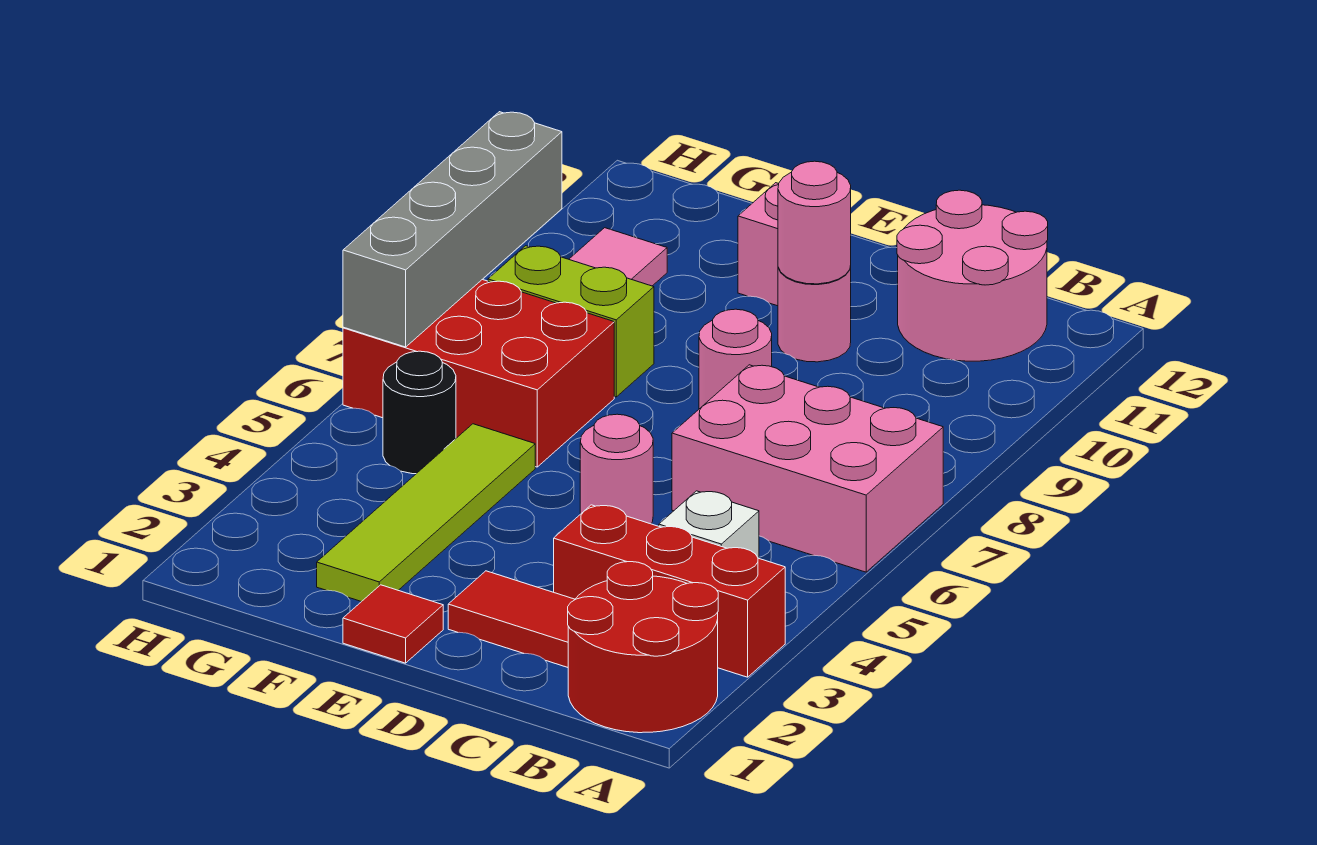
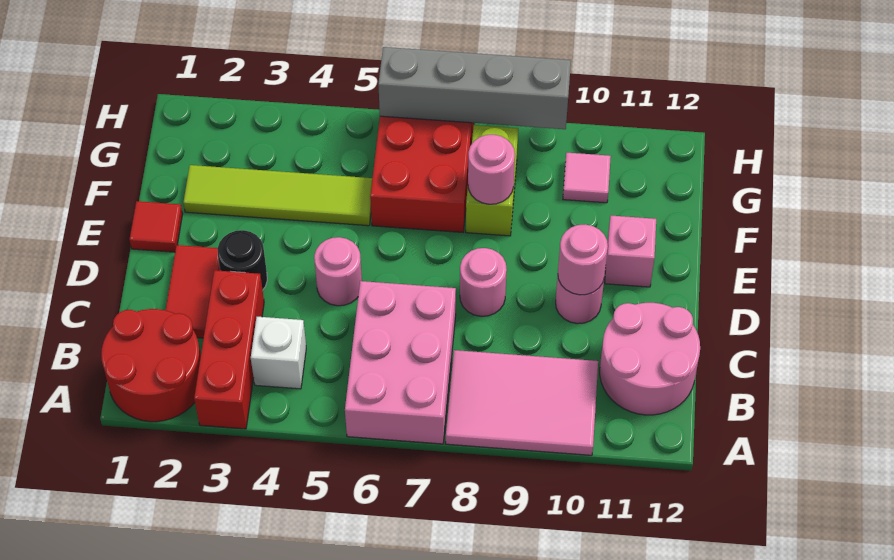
none -> pink tile A8:B10 level 1
none -> pink round brick F8 level 2
black round brick G5 level 1 -> black round brick D3 level 1

